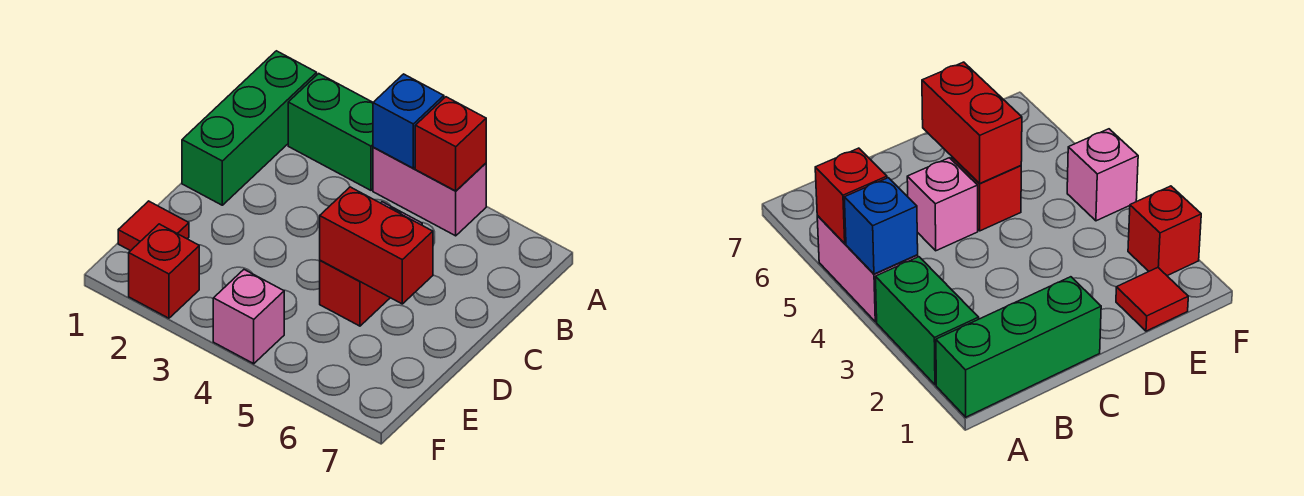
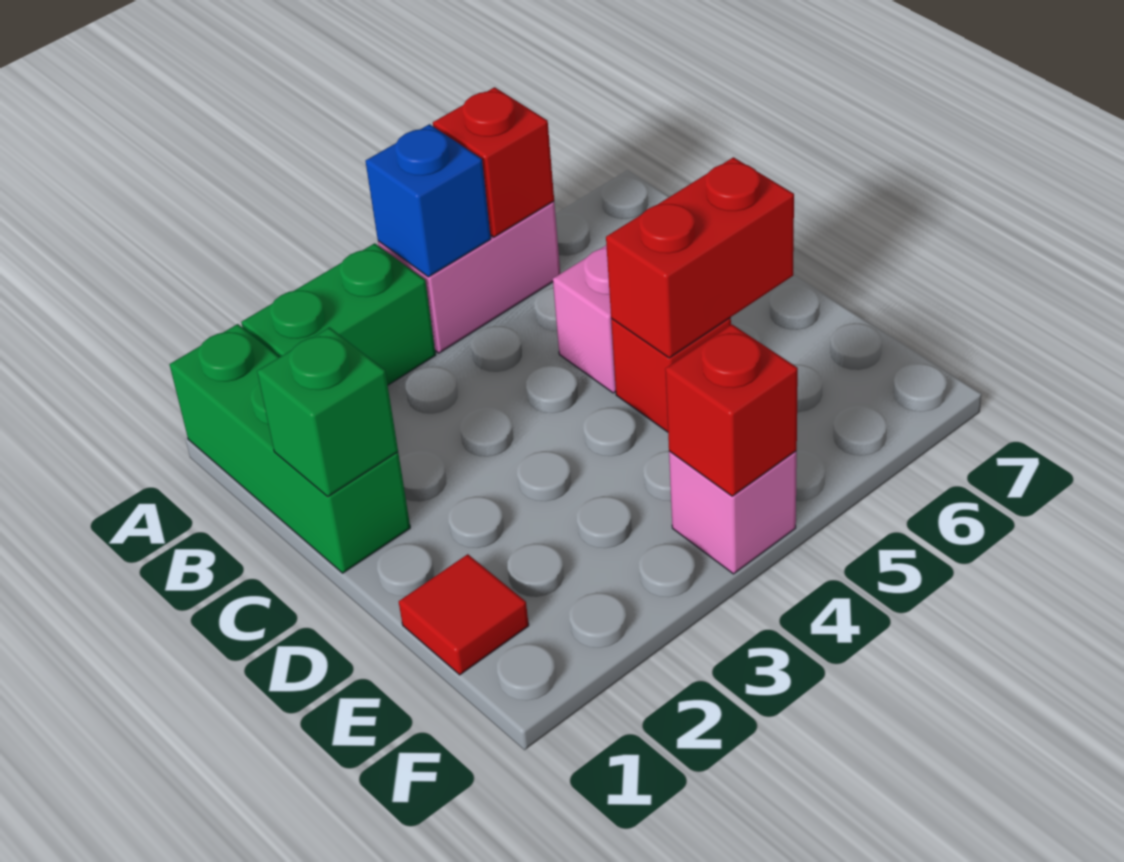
none -> green brick C1 level 2
red brick F2 level 1 -> red brick F4 level 2

